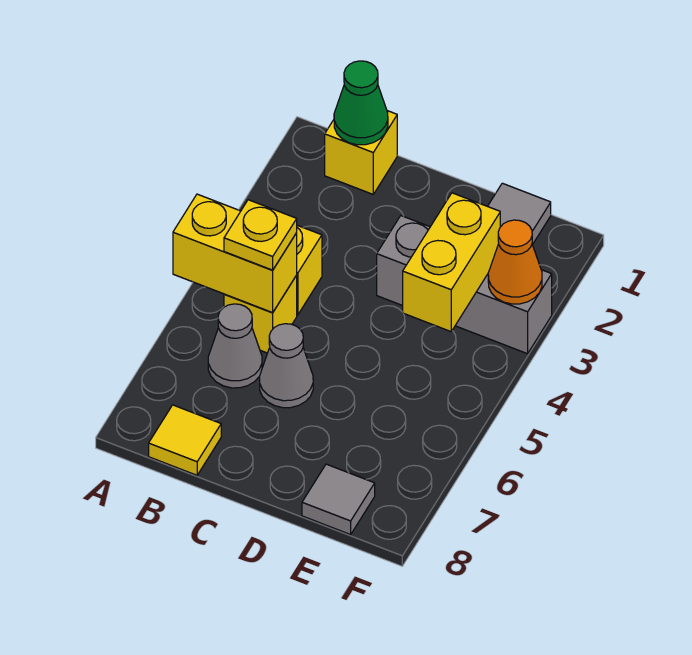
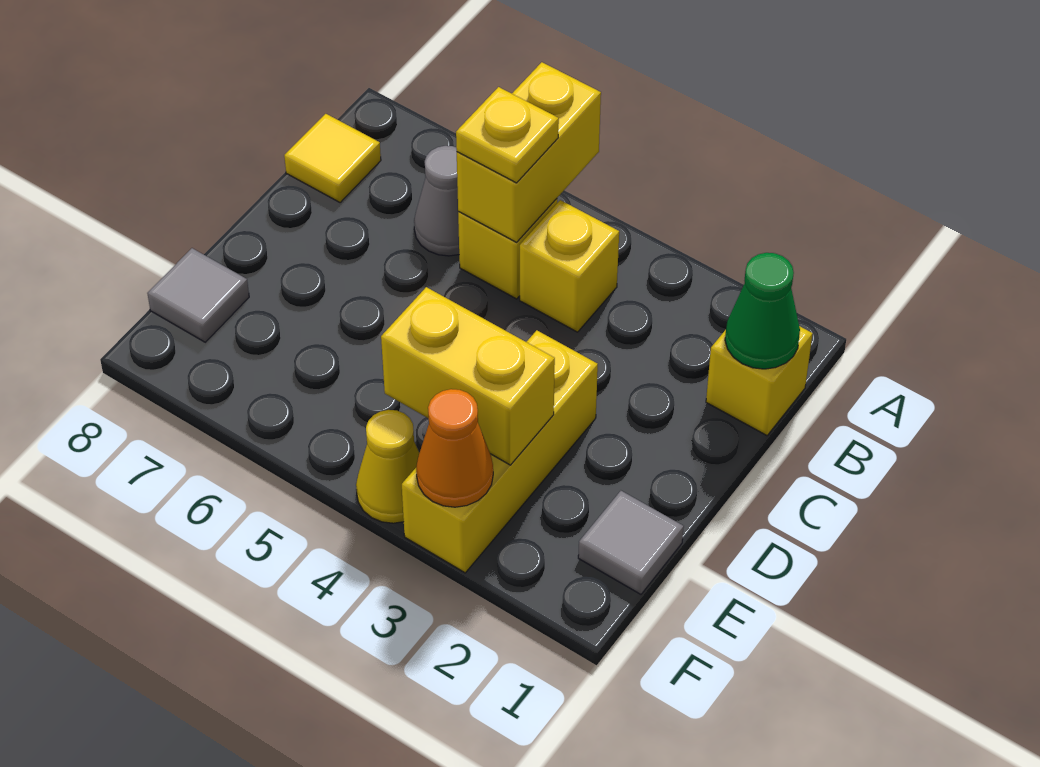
grey cone C6 level 1 -> none
grey brick D3:F3 level 1 -> yellow brick D3:F3 level 1
none -> yellow cone F4 level 1

